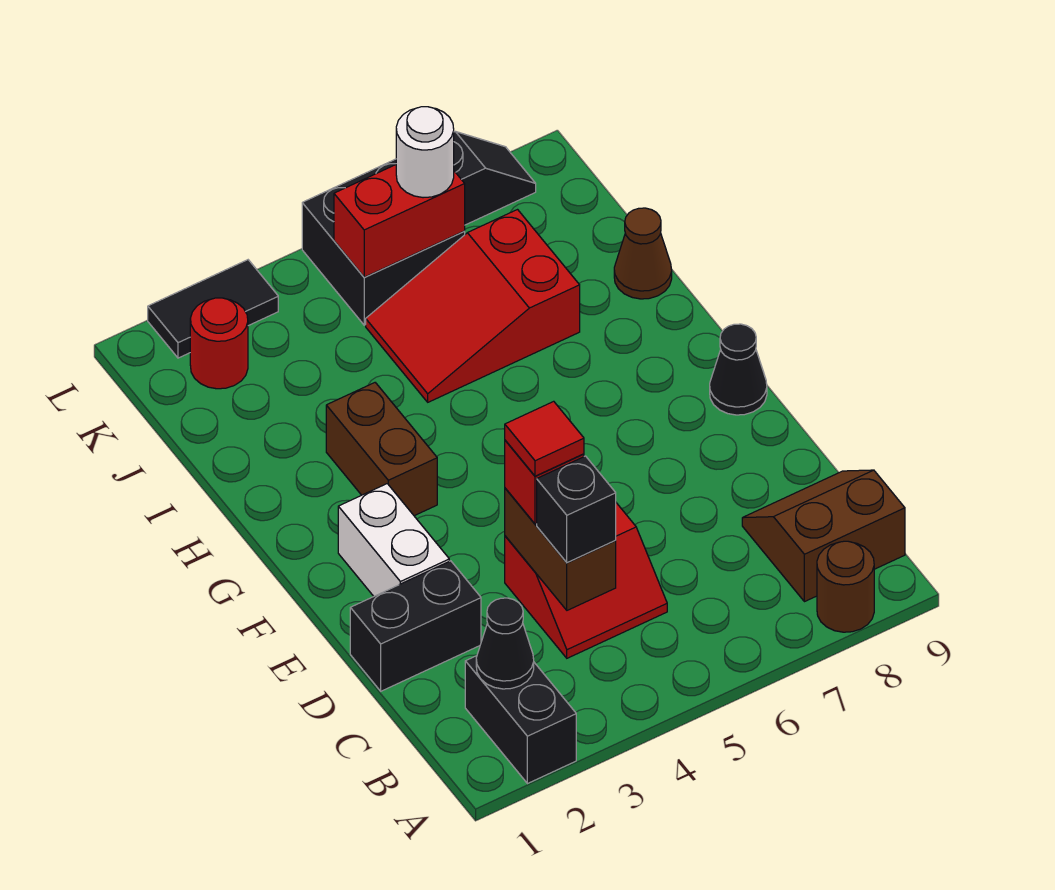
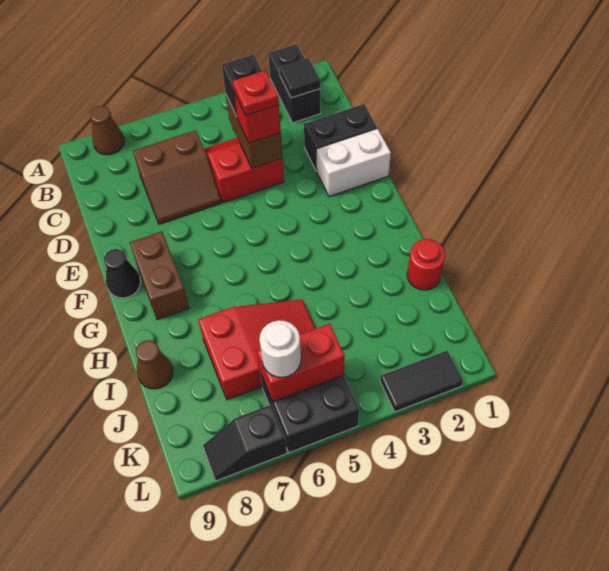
brown round brick A8 level 1 -> brown cone A8 level 1
black cone B2 level 2 -> black tile B2 level 2
brown slope B8:C9 level 1 top B -> brown slope C6:D7 level 1 top C
red tile D4 level 4 -> red plate D4 level 4
white brick E2:F2 level 1 -> white brick E1:E2 level 1
brown brick G3:H3 level 1 -> brown brick F8:G8 level 1
red round brick K2 level 1 -> red round brick I1 level 1

